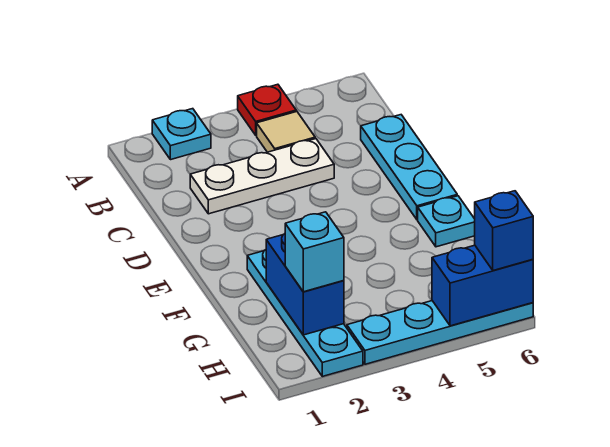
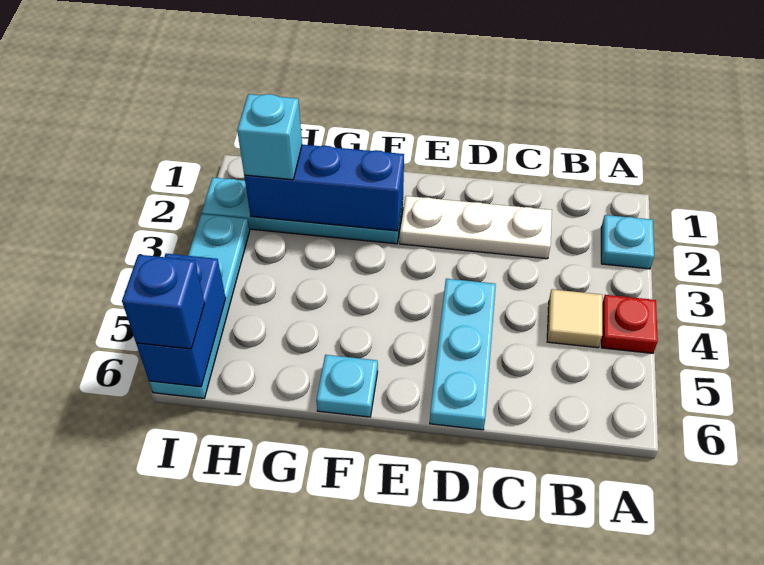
white plate C2:C4 level 1 -> white plate C2:E2 level 1
cyan plate C6:E6 level 1 -> cyan plate D4:D6 level 1
blue brick G2:H2 level 2 -> blue brick F2:H2 level 2

